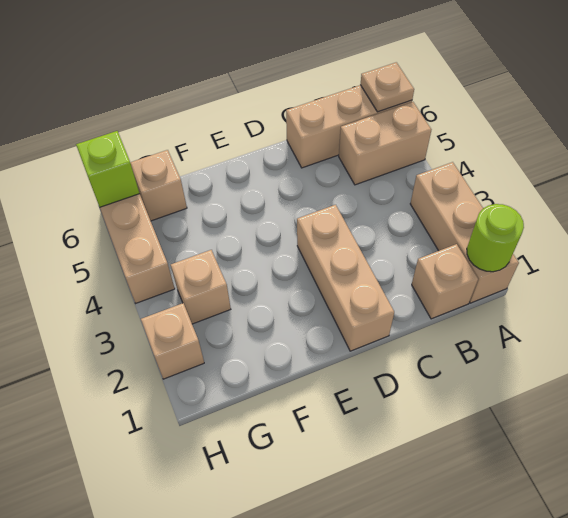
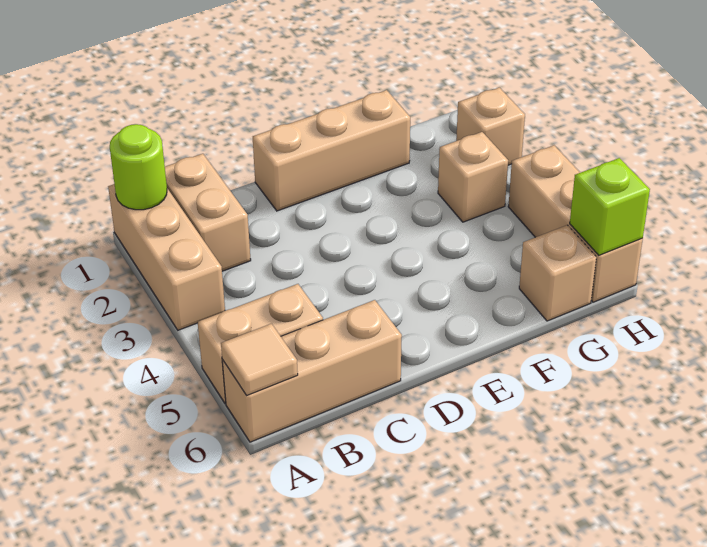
tan plate A6 level 2 -> tan tile A6 level 2
tan brick B1 level 1 -> tan brick B1:B2 level 1
tan brick D1:D3 level 1 -> tan brick D1:F1 level 1

